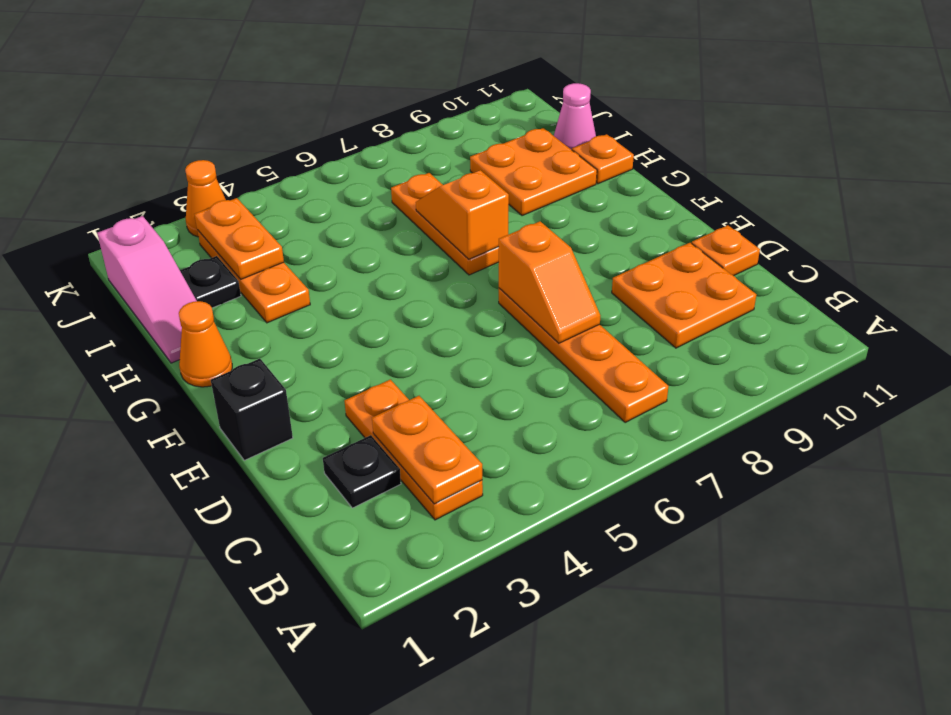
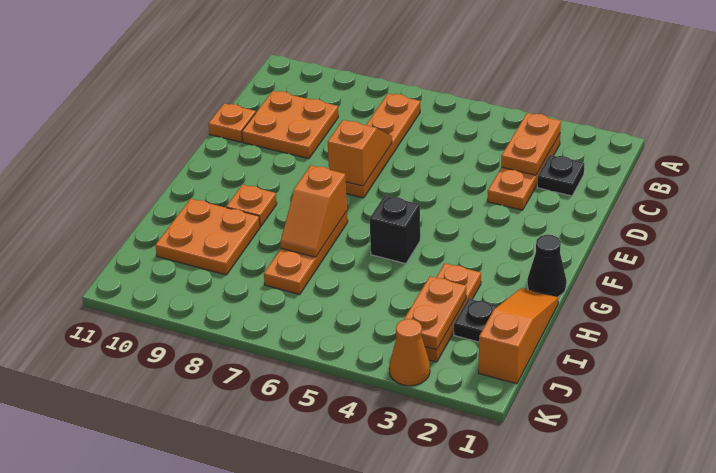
black brick E1 level 1 -> black brick G5 level 1
orange cone G1 level 1 -> black cone G1 level 1
pink slope H1:J1 level 1 top J -> orange slope H1:J1 level 1 top J
orange plate H11 level 1 -> orange plate G9 level 1
pink cone I11 level 1 -> none

